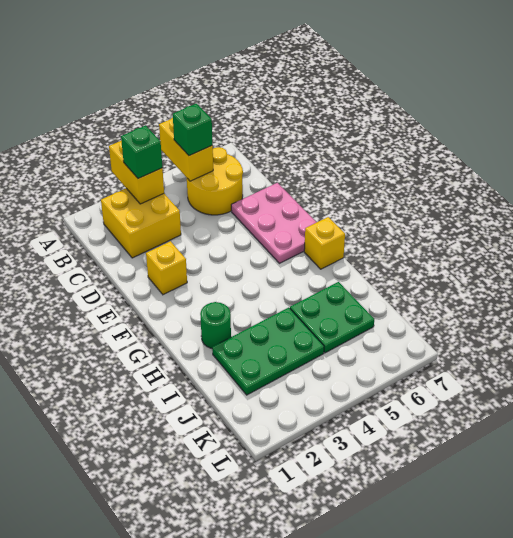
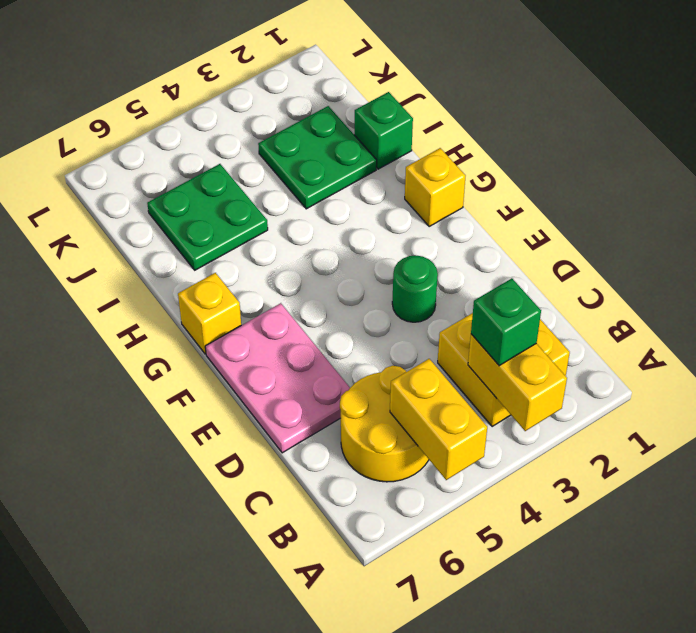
green brick B5 level 3 -> green brick I1 level 1
yellow brick E2 level 1 -> yellow brick G1 level 1
green round brick H2 level 1 -> green round brick E3 level 1
green plate I2:J4 level 1 -> green plate I2:J3 level 1

